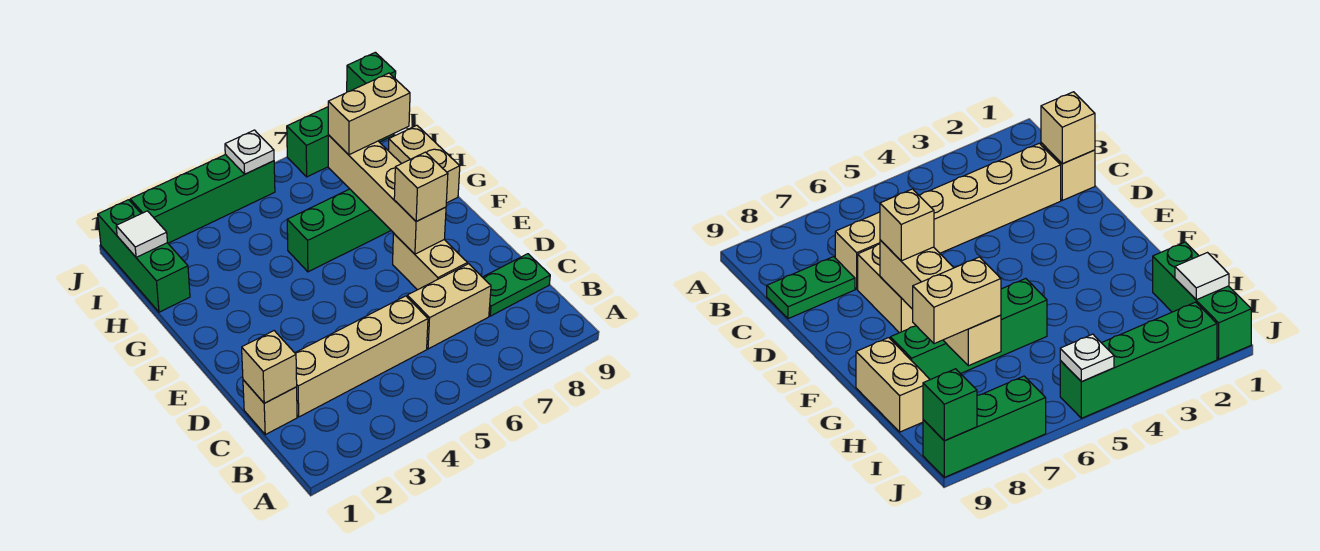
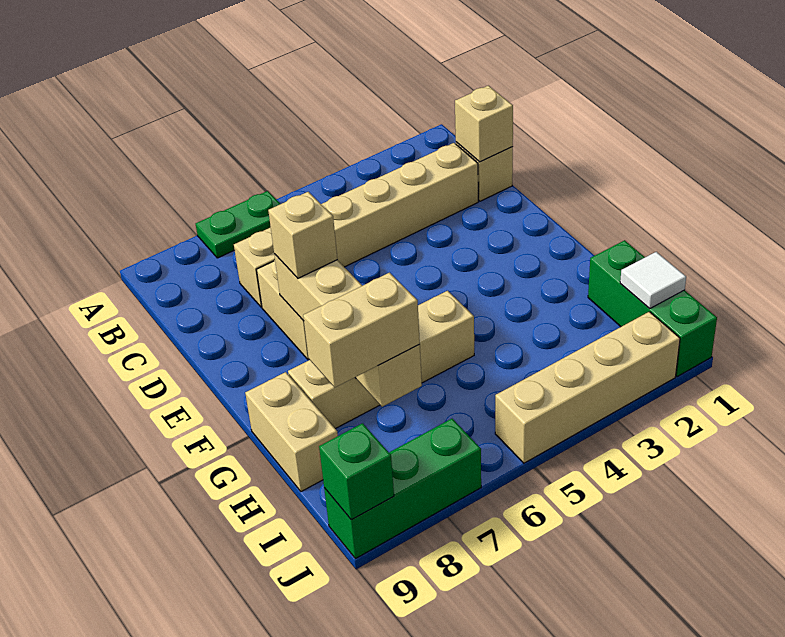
green plate C8:C9 level 1 -> green plate A6:A7 level 1
green brick G5:G8 level 1 -> tan brick G5:G8 level 1
green brick J2:J5 level 1 -> tan brick J2:J5 level 1
white plate J5 level 2 -> none

